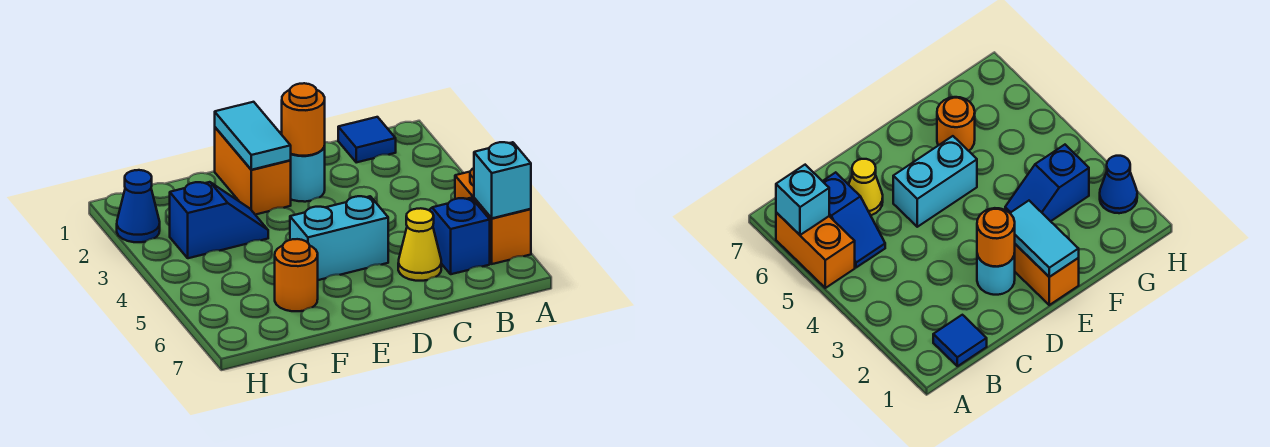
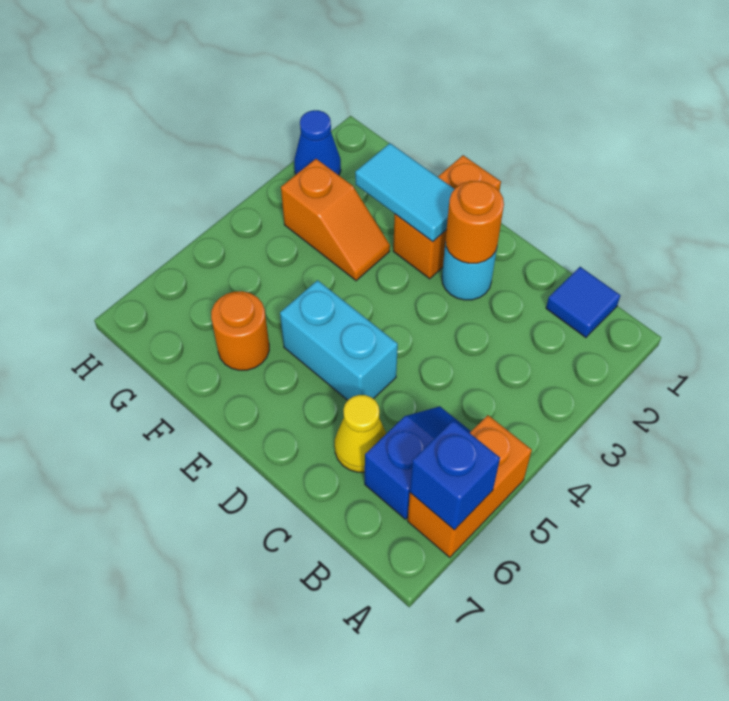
cyan brick A6 level 2 -> blue brick A6 level 2
cyan tile E1:E2 level 2 -> cyan tile E2:F2 level 2
blue slope F3:G3 level 1 top G -> orange slope F3:G3 level 1 top G

